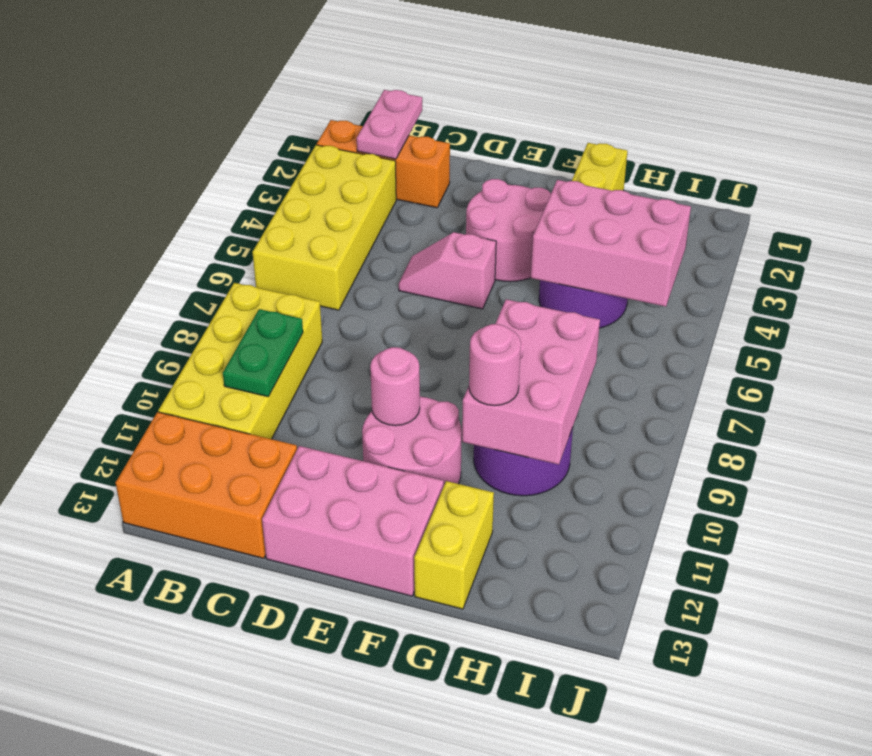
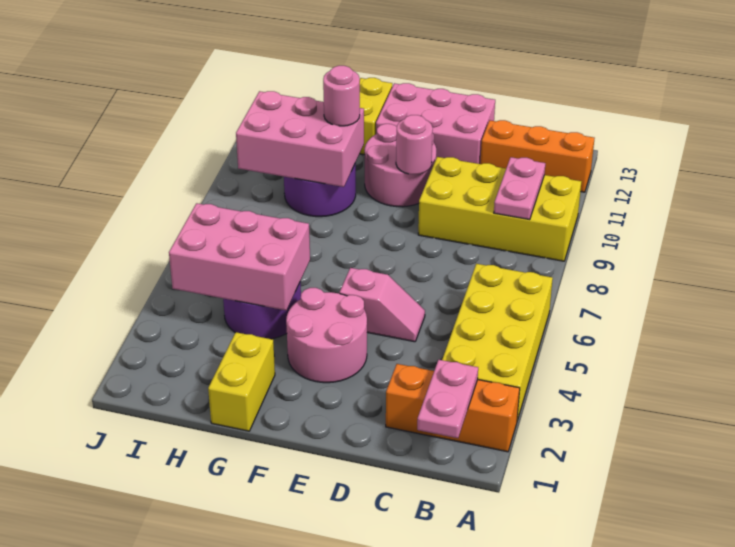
yellow brick A8:B11 level 1 -> yellow brick A9:D10 level 1
orange brick A12:C13 level 1 -> orange brick A12:C12 level 1
green plate B9:B10 level 2 -> pink plate B9:B10 level 2
pink brick G8:H10 level 2 -> pink brick G9:I10 level 2

